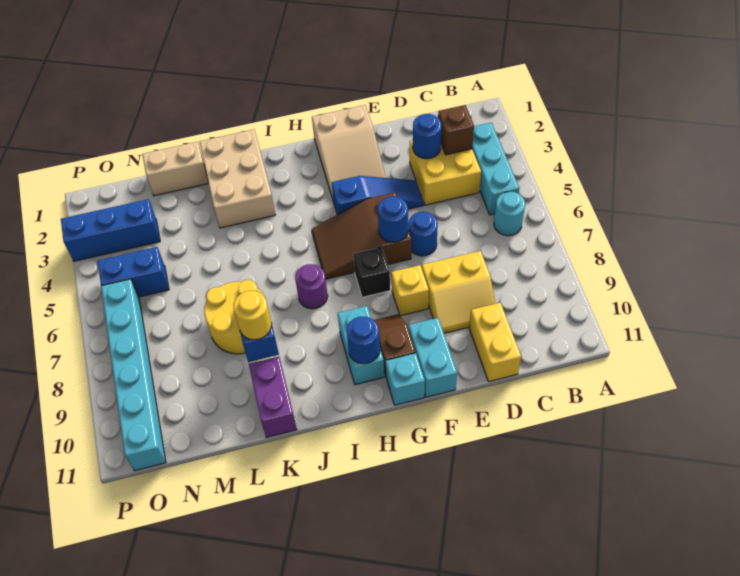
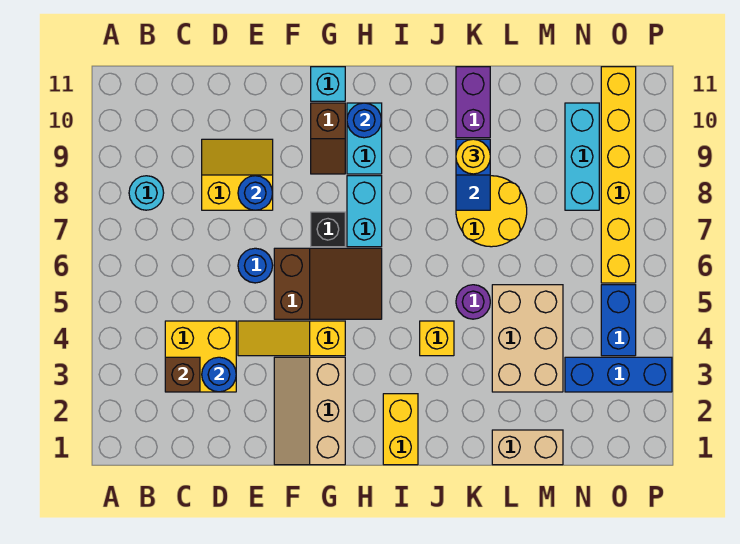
cyan brick B3:B5 level 1 -> cyan brick N8:N10 level 1
cyan round brick B6 level 1 -> cyan round brick B8 level 1
yellow brick D10:D11 level 1 -> yellow brick I1:I2 level 1
blue slope E4:G4 level 1 top G -> yellow slope E4:G4 level 1 top G
tan slope F1:G3 level 1 top 1 -> tan slope F1:G3 level 1 top G
blue round brick F6 level 2 -> blue round brick E8 level 2
yellow brick F8 level 1 -> yellow brick J4 level 1
cyan brick F10:F11 level 1 -> cyan brick H7:H8 level 1
purple round brick I7 level 1 -> purple round brick K5 level 1
tan brick J1:K3 level 1 -> tan brick L3:M5 level 1
blue brick N5:O5 level 1 -> blue brick O4:O5 level 1
cyan brick O6:O11 level 1 -> yellow brick O6:O11 level 1

